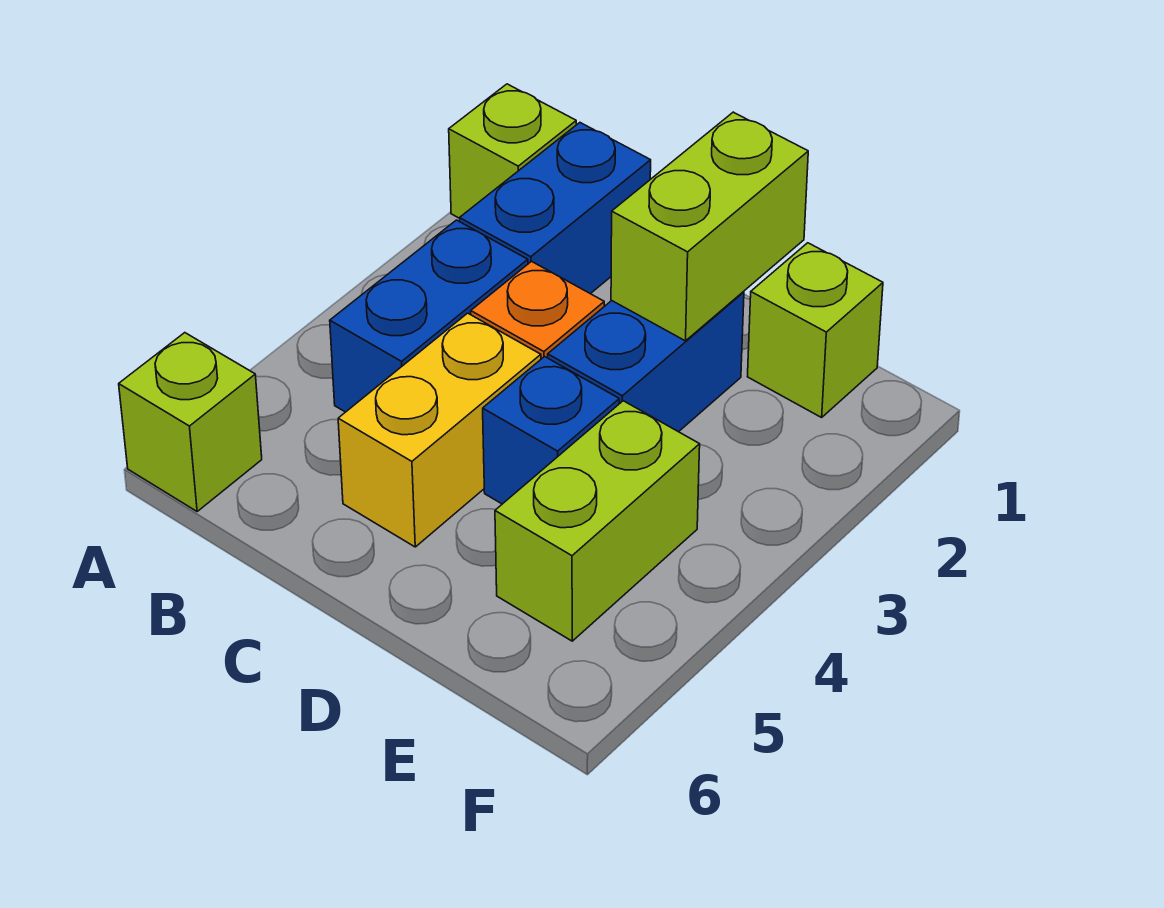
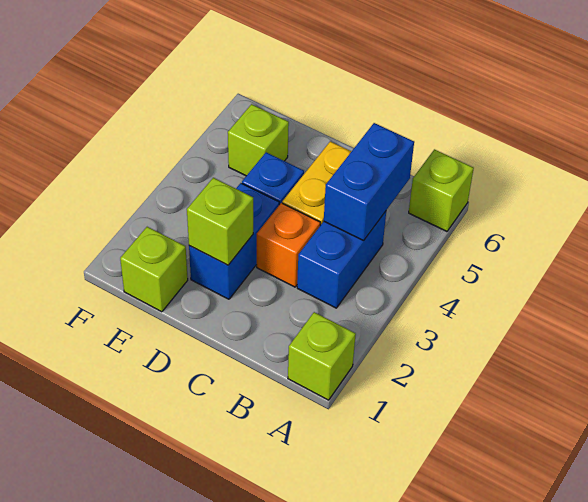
blue brick B1:B2 level 1 -> blue brick B4:B5 level 2
lime brick D1:D2 level 2 -> lime brick D2 level 2
lime brick E4:E5 level 1 -> lime brick E5 level 1

